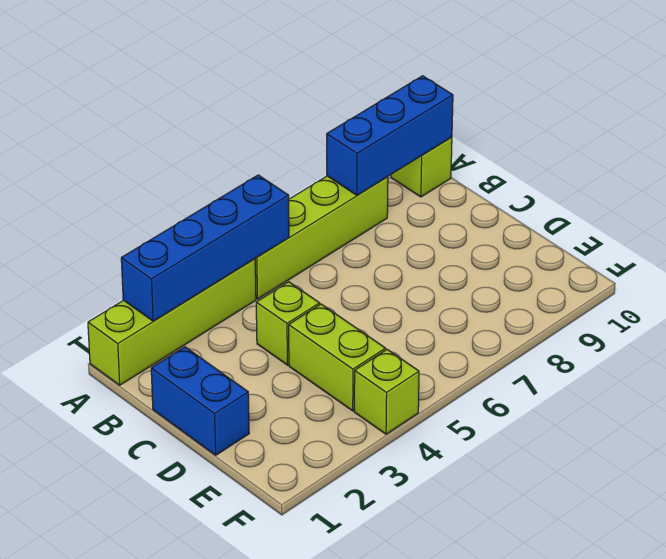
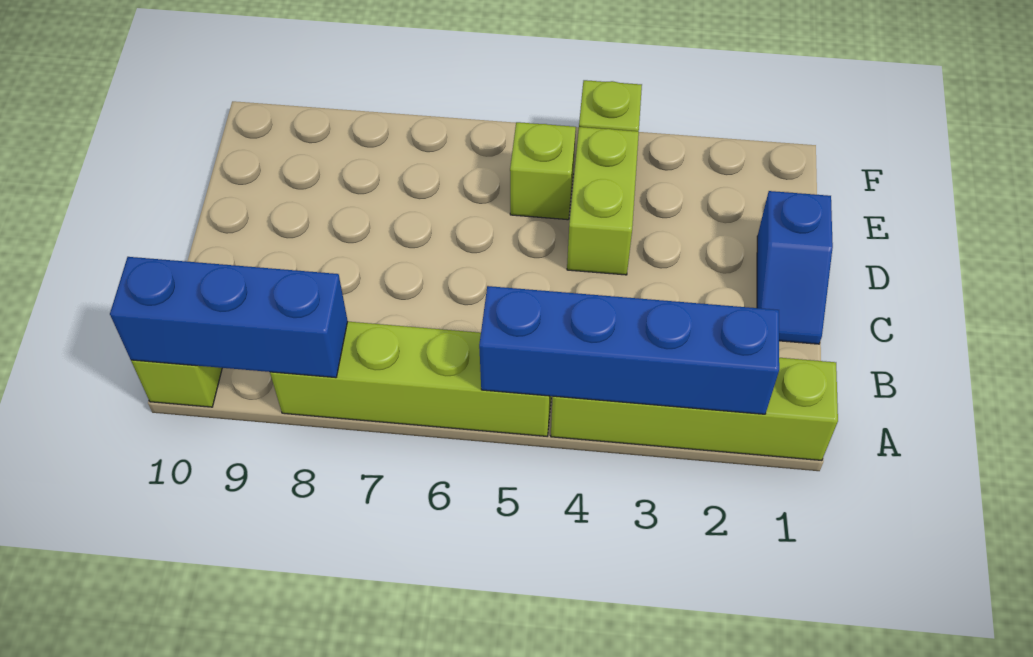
blue brick C1:D1 level 1 -> blue slope C1:D1 level 1 top D
lime brick C4 level 1 -> lime brick E5 level 1

